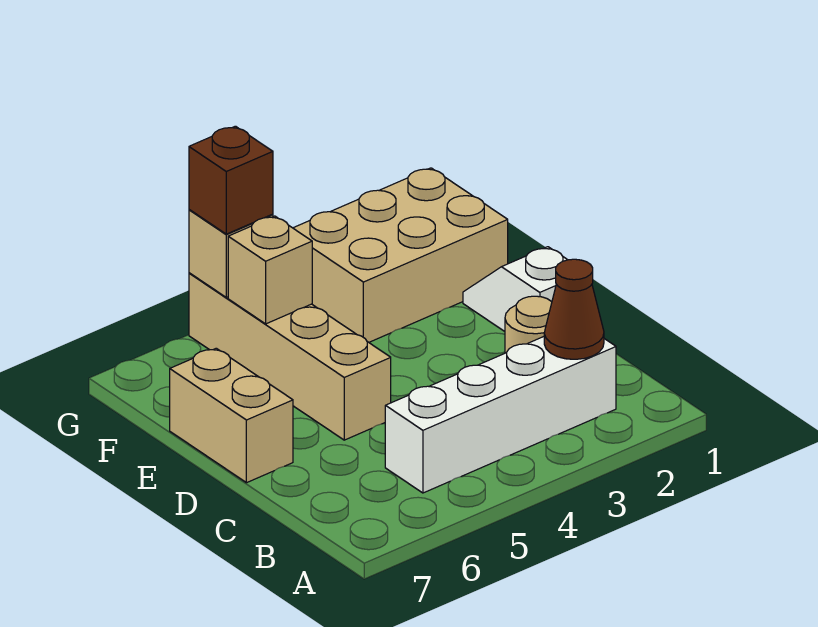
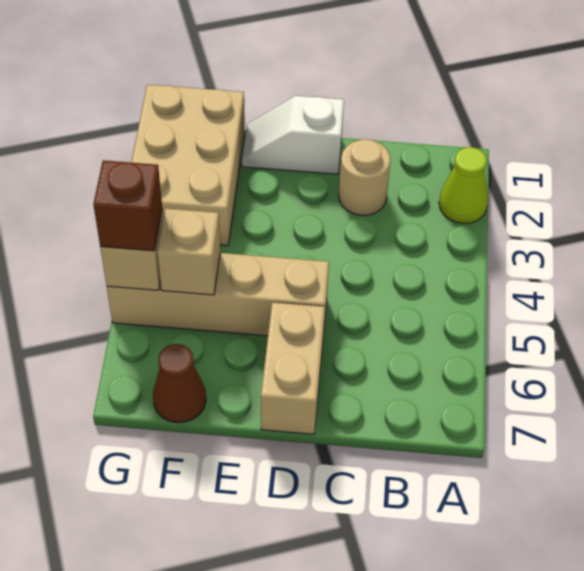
none -> lime cone A2 level 1
white brick B2:B5 level 1 -> none
brown cone B2 level 2 -> brown cone F7 level 1
tan brick D7:E7 level 1 -> tan brick D6:D7 level 1

